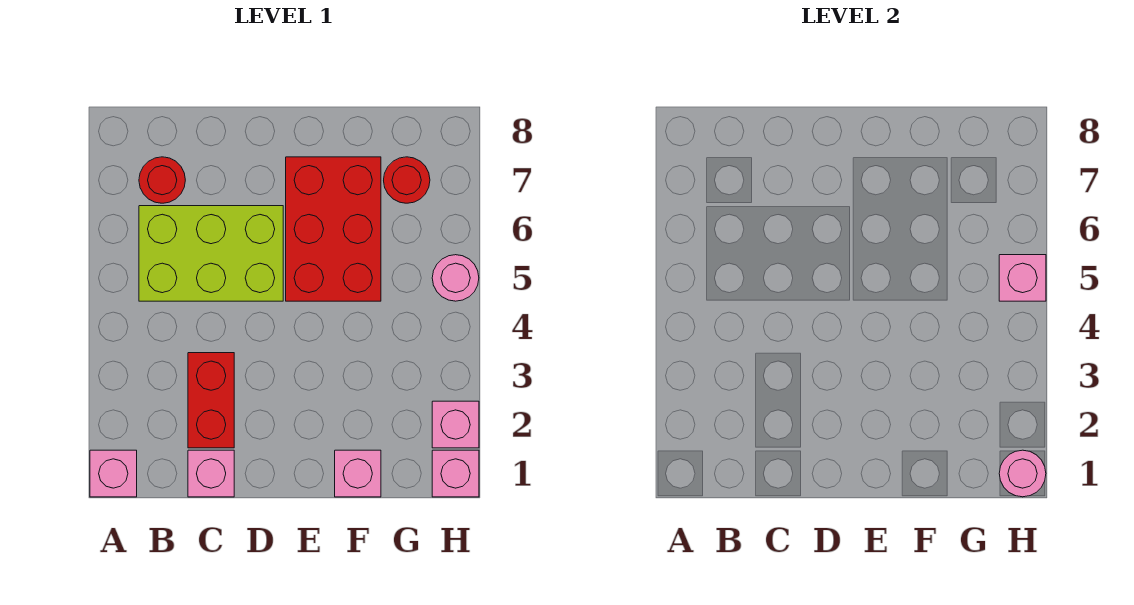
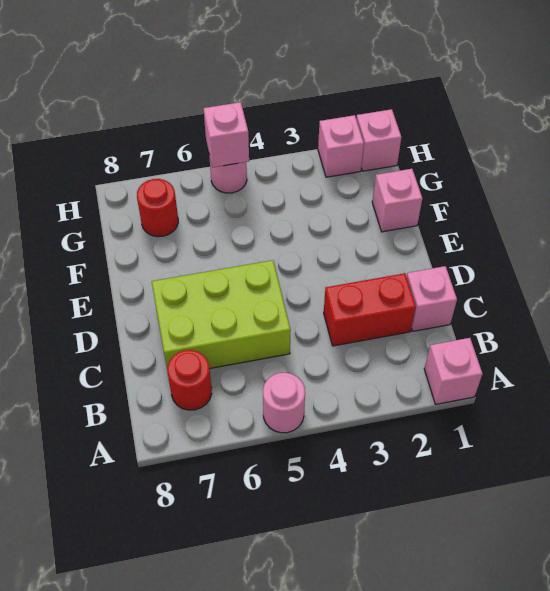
lime brick B5:D6 level 1 -> lime brick C5:D7 level 1
red brick E5:F7 level 1 -> none
pink round brick H1 level 2 -> pink round brick A5 level 1

